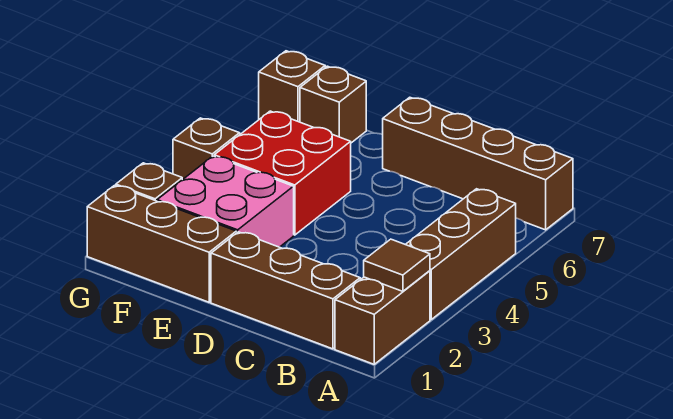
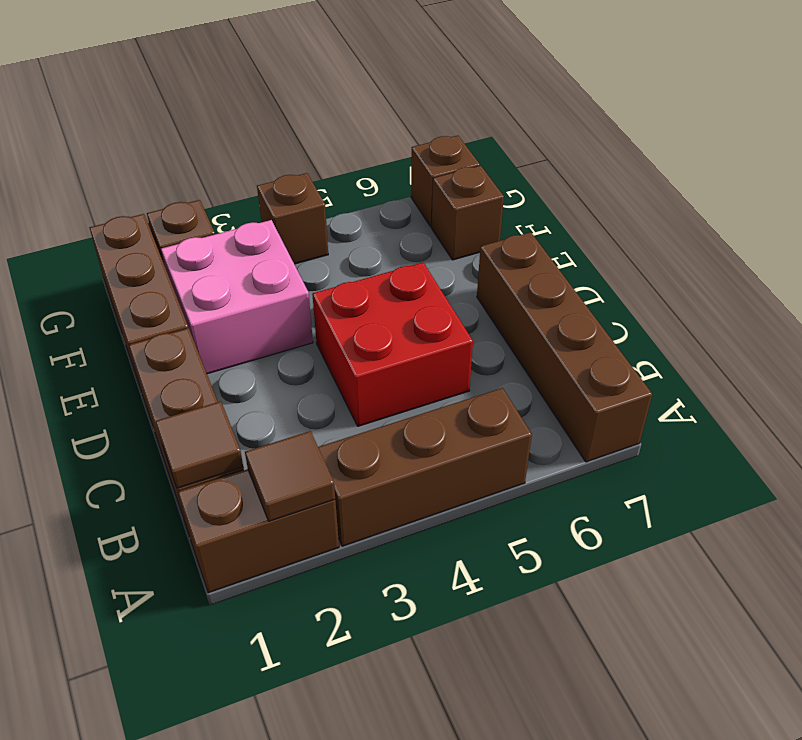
none -> brown tile B1 level 2
red brick E4:F5 level 1 -> red brick C4:D5 level 1

